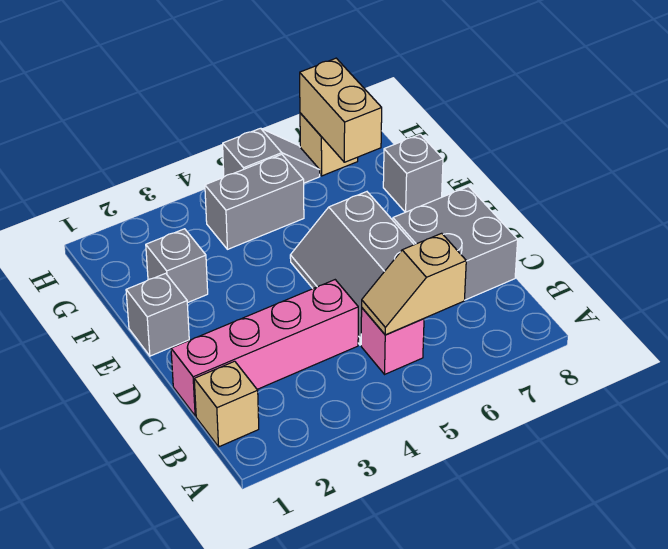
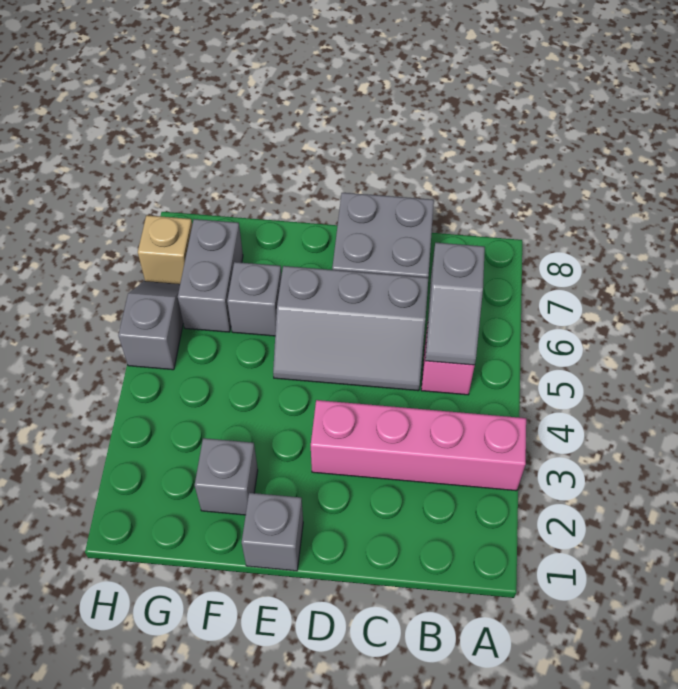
tan brick B1 level 1 -> none
tan slope B5:B6 level 2 top 6 -> grey slope B5:B6 level 2 top 6
pink brick C1:C4 level 1 -> pink brick A3:D3 level 1
grey brick F8 level 1 -> grey brick F6 level 1
grey brick G4:G5 level 1 -> grey brick G6:G7 level 1
tan brick G7:H7 level 2 -> none

